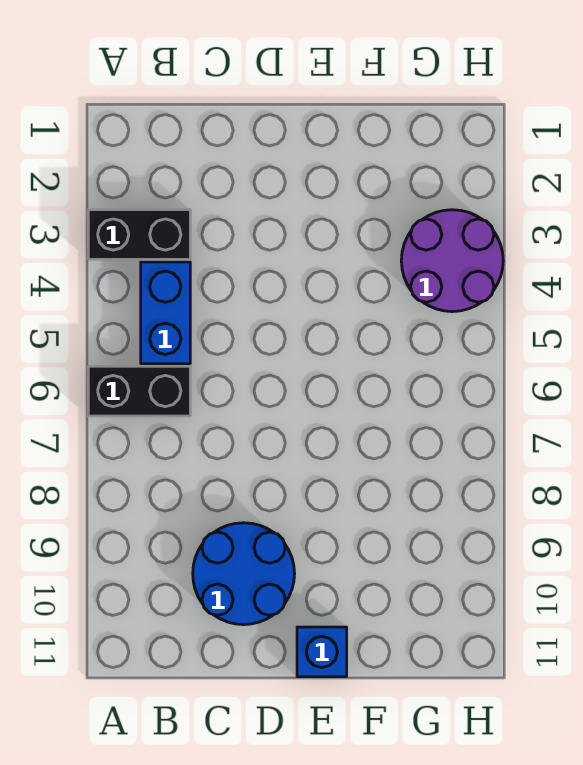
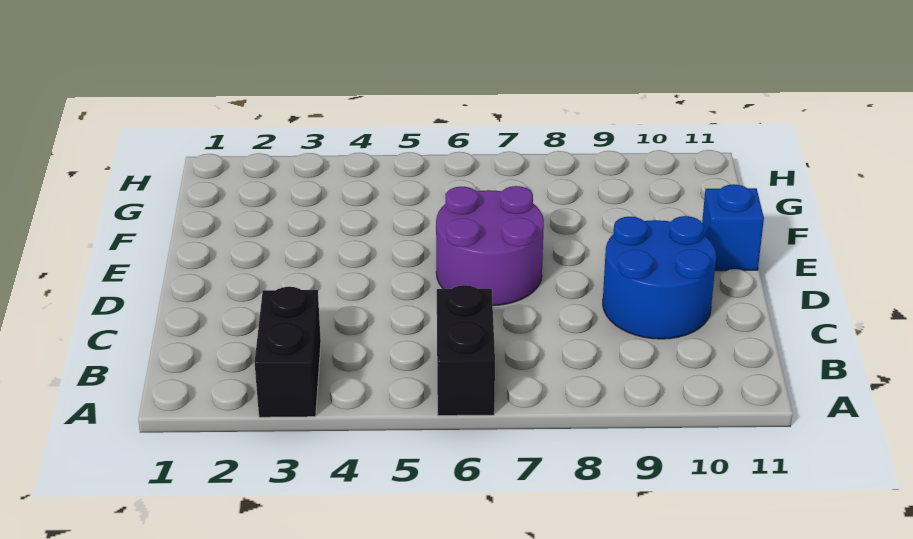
blue brick B4:B5 level 1 -> none
purple round brick G3:H4 level 1 -> purple round brick D6:E7 level 1

